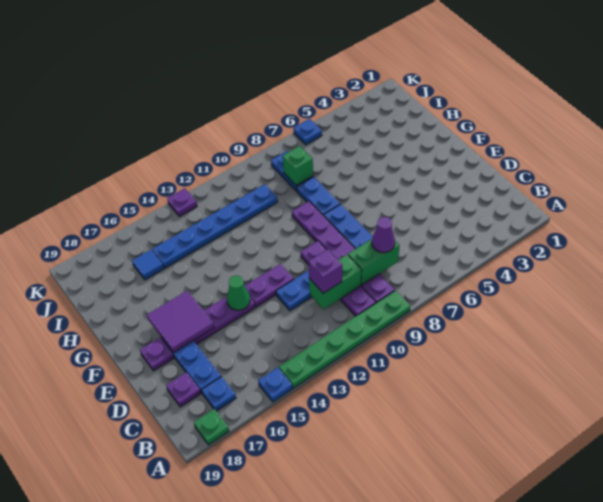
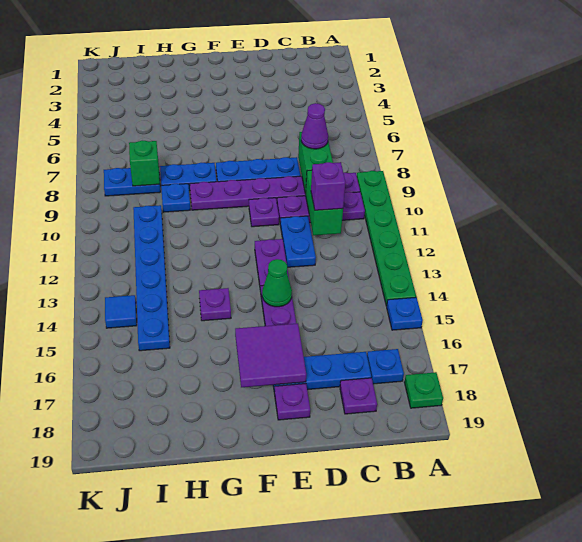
blue tile I16 level 1 -> blue tile J14 level 1
blue plate K6 level 1 -> blue plate H9 level 1
purple plate K13 level 1 -> purple plate G14 level 1

